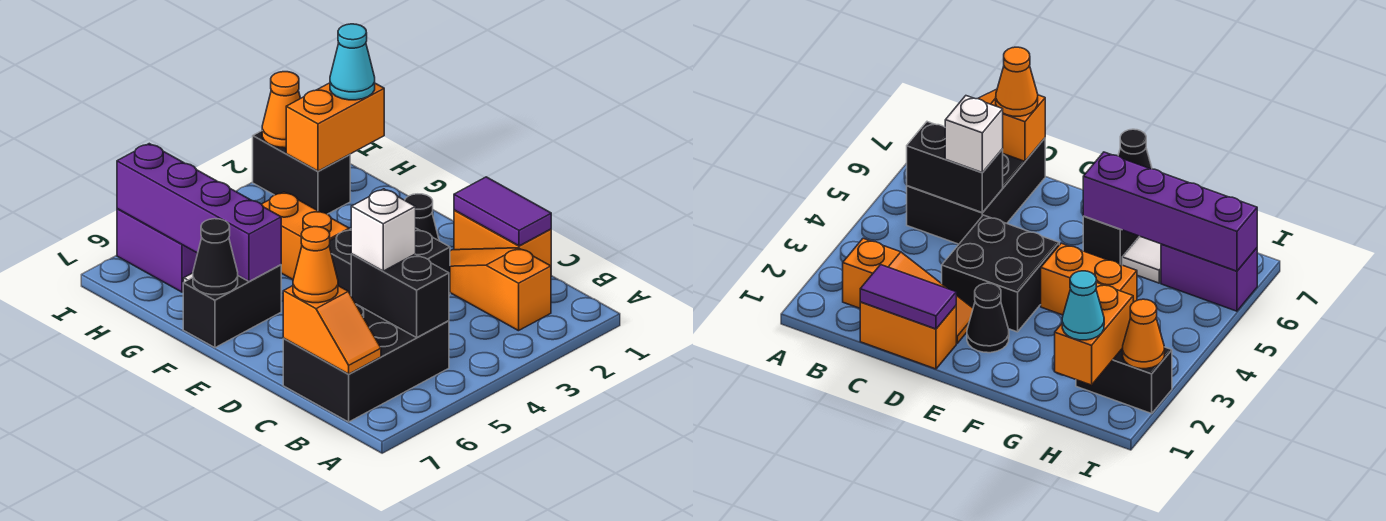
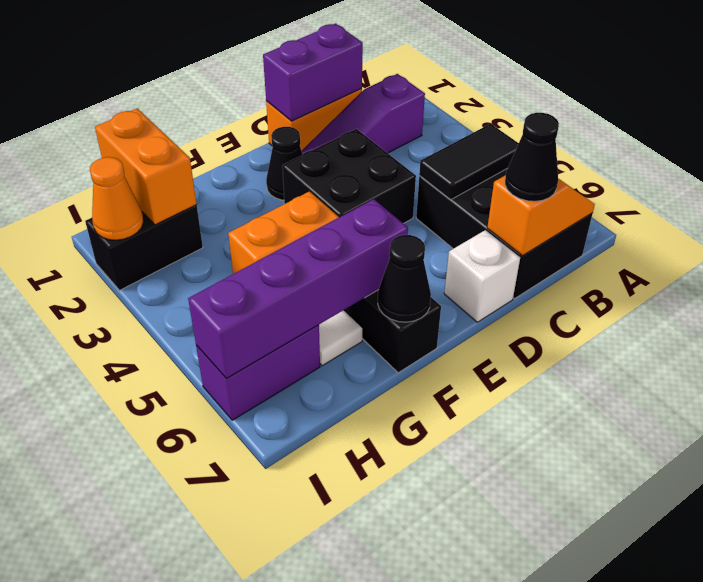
orange slope B2:D2 level 1 top B -> purple slope B2:D2 level 1 top B
black brick B5:C5 level 2 -> black tile B5:C5 level 2
purple tile C1:D1 level 2 -> purple brick C1:D1 level 2
white brick C5 level 3 -> white brick D7 level 1
orange cone C7 level 3 -> black cone C7 level 3
cyan cone H1 level 3 -> none

